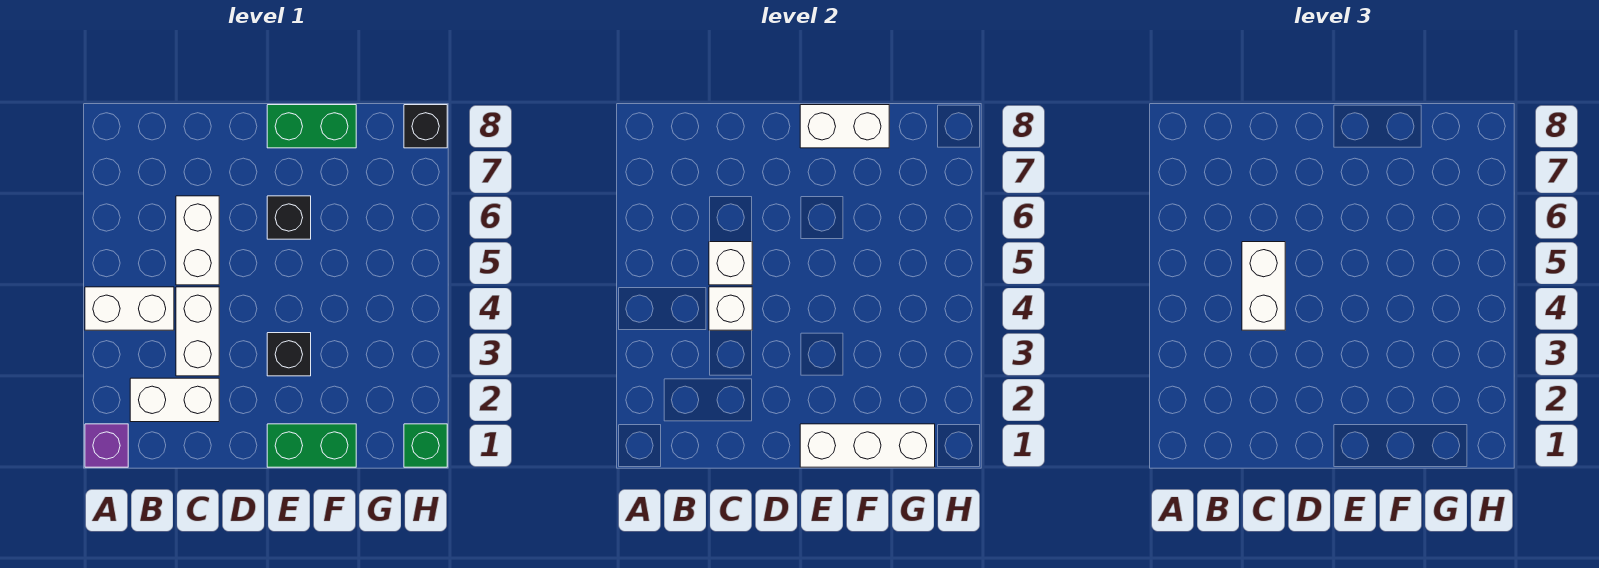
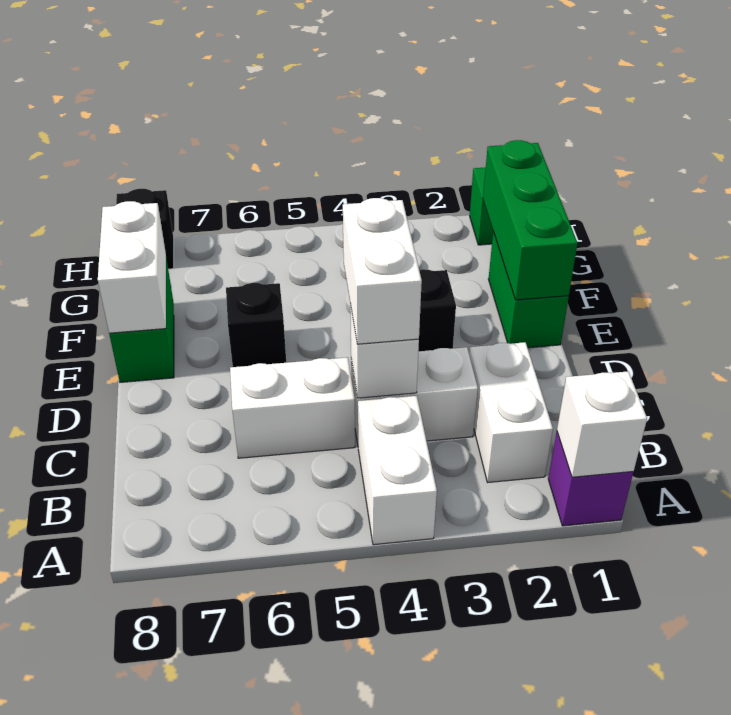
white brick C4:C5 level 3 -> white brick C4:D4 level 3
white brick C5 level 2 -> white brick A1 level 2
white brick E1:G1 level 2 -> green brick E1:G1 level 2

